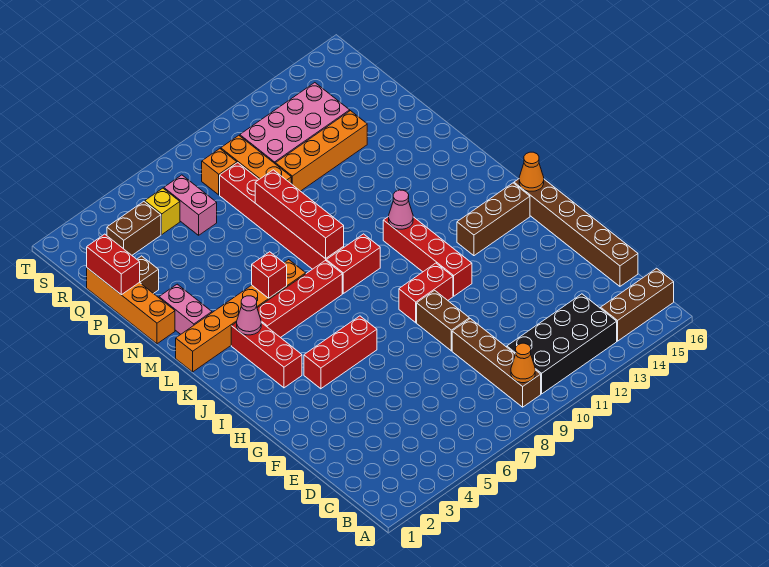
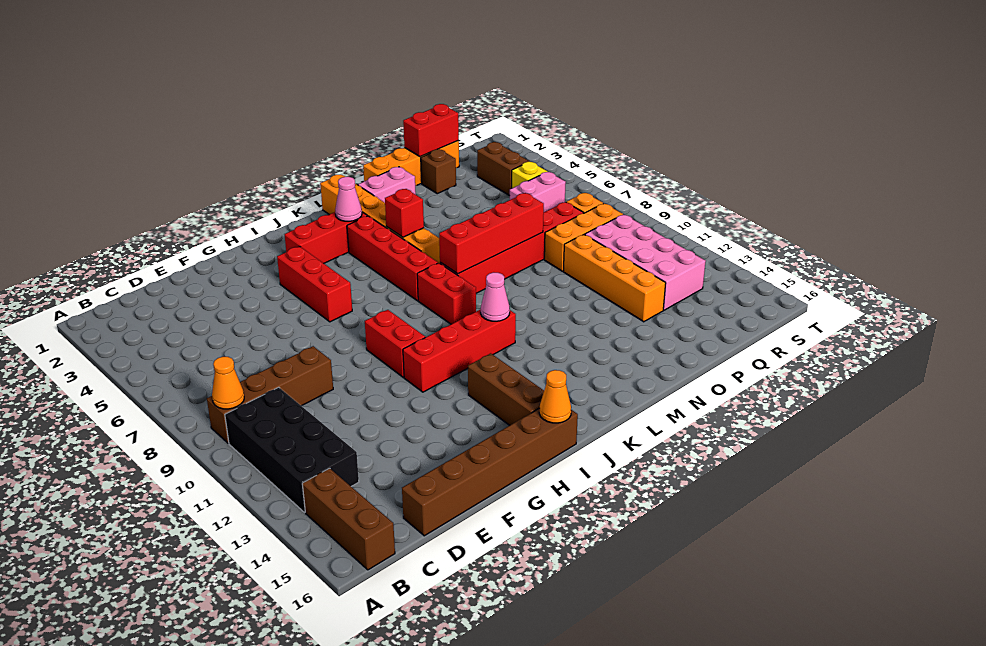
brown brick F9:G9 level 1 -> none

